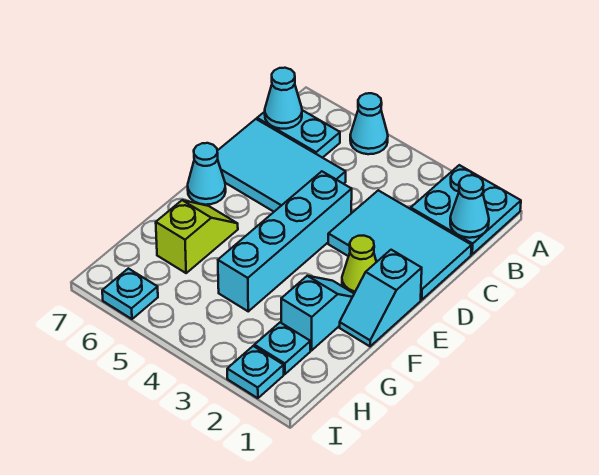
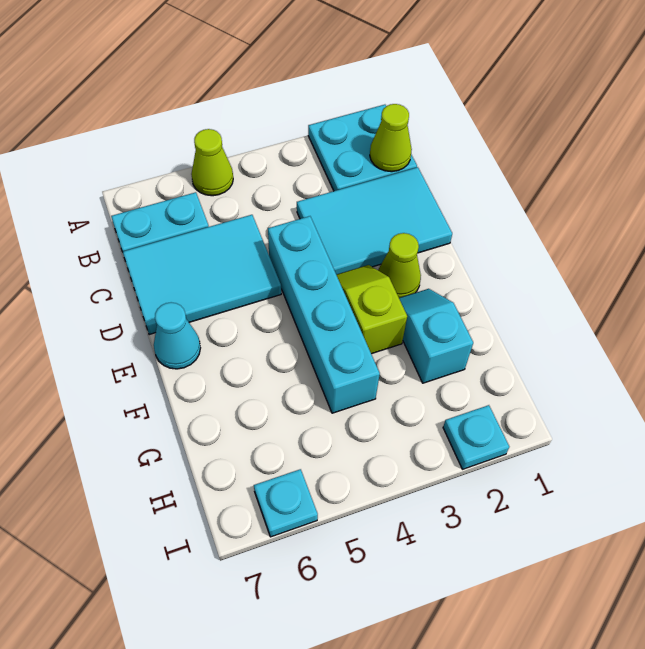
cyan cone A5 level 1 -> lime cone A5 level 1
cyan cone B1 level 2 -> lime cone B1 level 2
cyan cone B7 level 2 -> none
cyan slope E1:F1 level 1 top E -> none
lime slope F6:G6 level 1 top G -> lime slope E3:F3 level 1 top F
cyan plate H2 level 1 -> none

